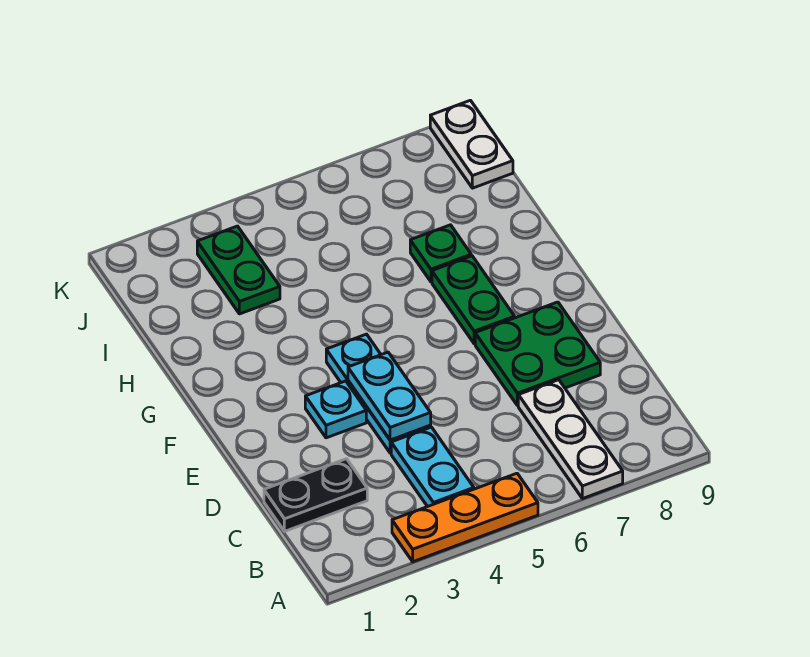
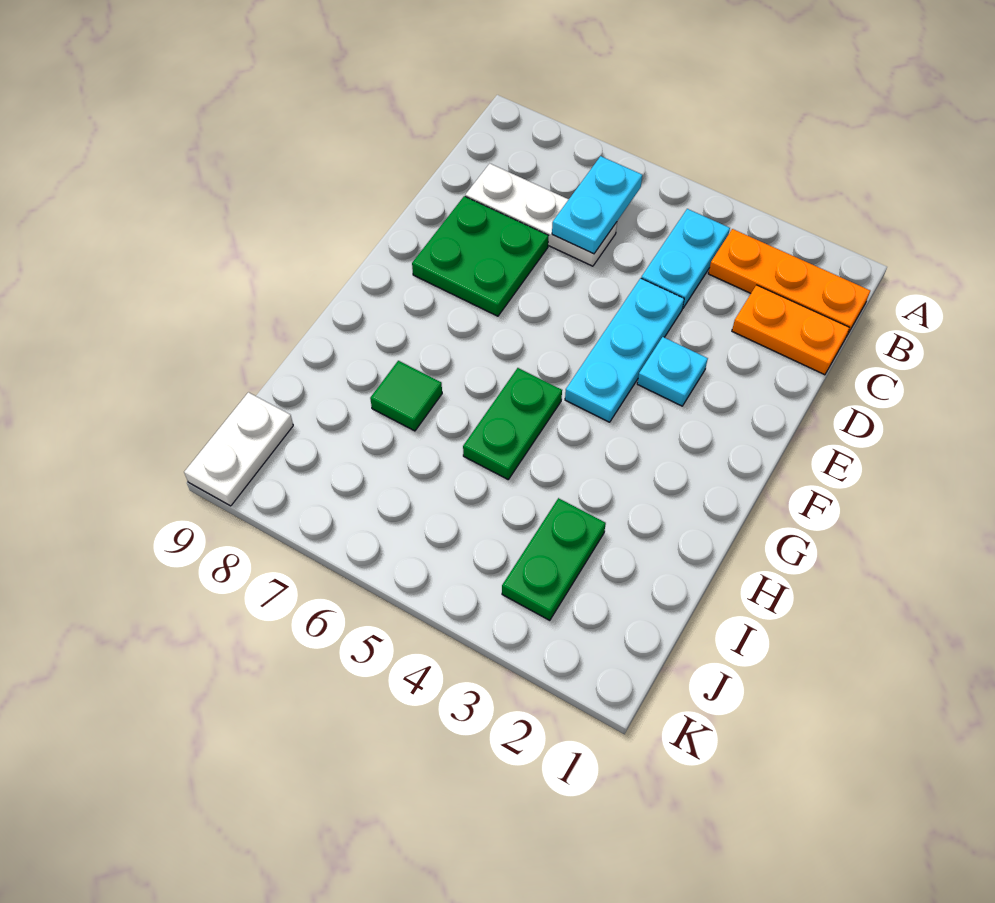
orange plate A3:A5 level 1 -> orange plate B1:B3 level 1
white plate A7:C7 level 1 -> white plate C6:C8 level 1
black plate C1:C2 level 1 -> orange plate C1:C2 level 1
cyan plate D4:E4 level 2 -> cyan plate B6:C6 level 2
green plate F7:G7 level 1 -> green plate G5:H5 level 1
green plate H7 level 1 -> green tile H7 level 1

